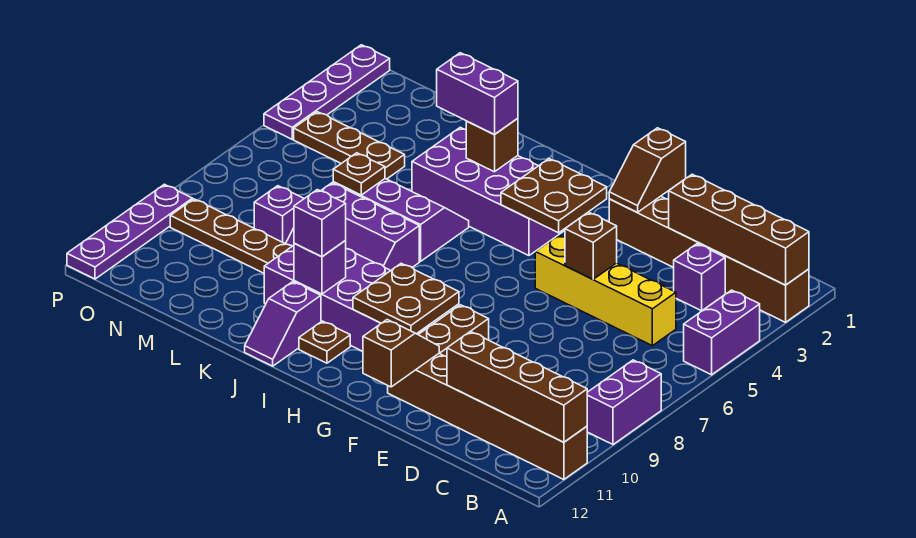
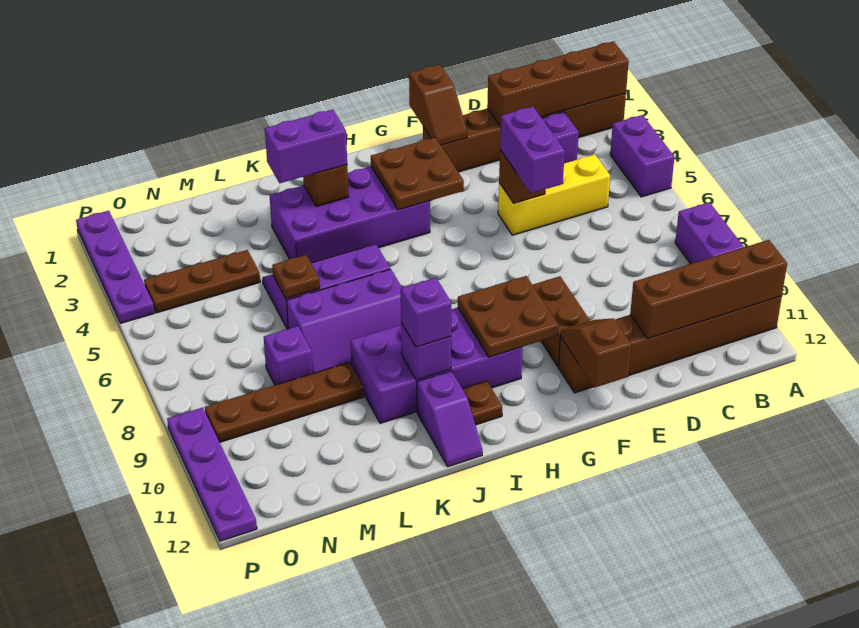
yellow brick C5:F5 level 1 -> yellow brick C5:E5 level 1
none -> purple brick E5:E6 level 3

